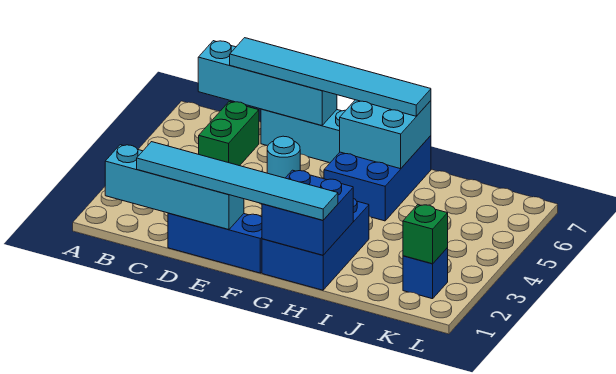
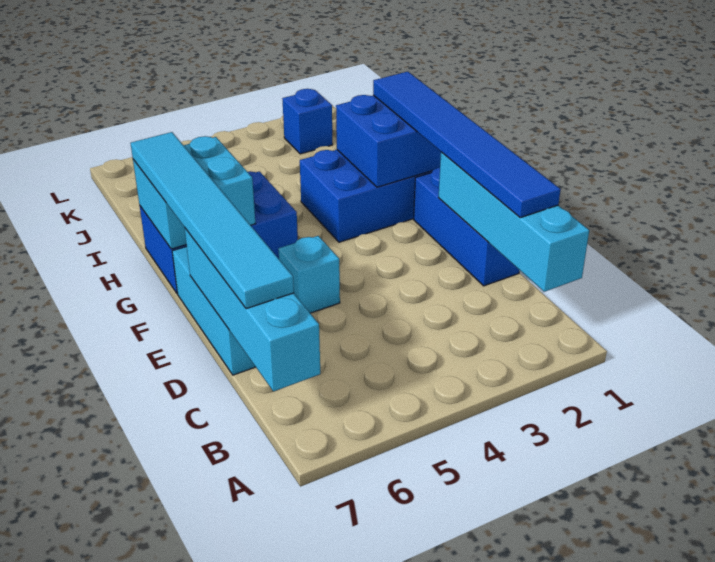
cyan tile C1:H1 level 3 -> blue tile C1:H1 level 3
green brick C5:C6 level 1 -> none
cyan round brick E5 level 1 -> cyan brick E5 level 1
green brick K2 level 2 -> none

